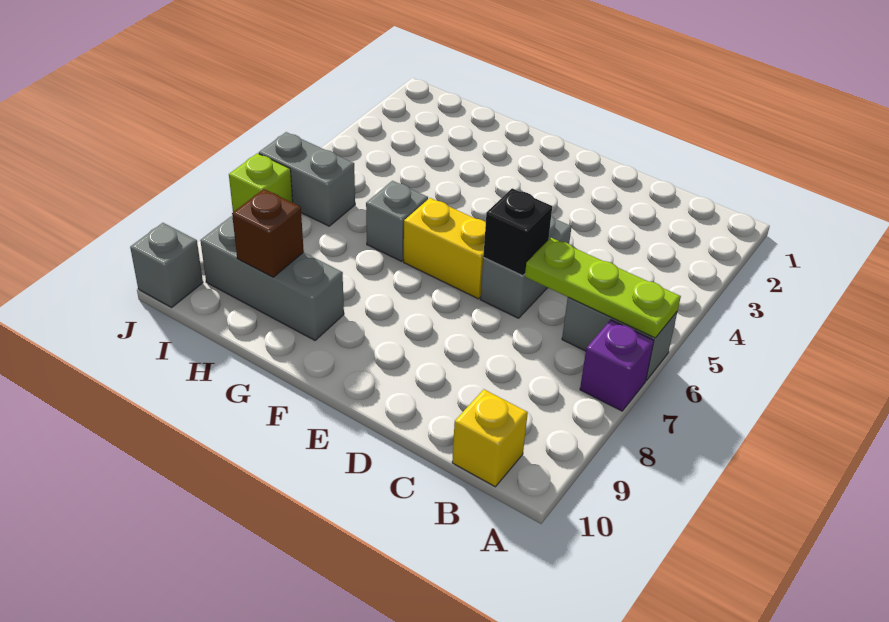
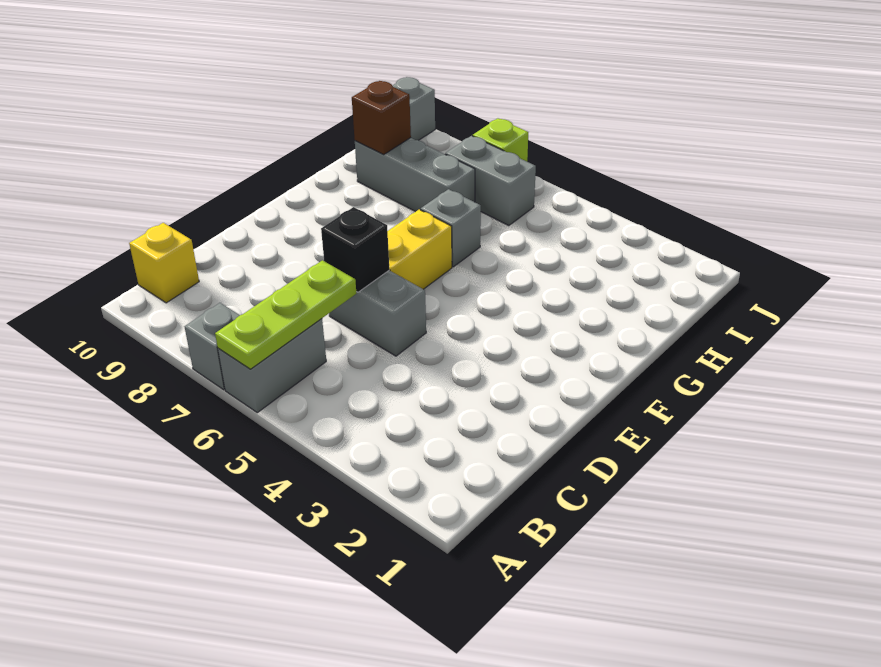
purple brick A7 level 1 -> grey brick A7 level 1
grey brick G9:I9 level 1 -> grey brick H7:H9 level 1
grey brick I6:J6 level 1 -> grey brick I6:I7 level 1

